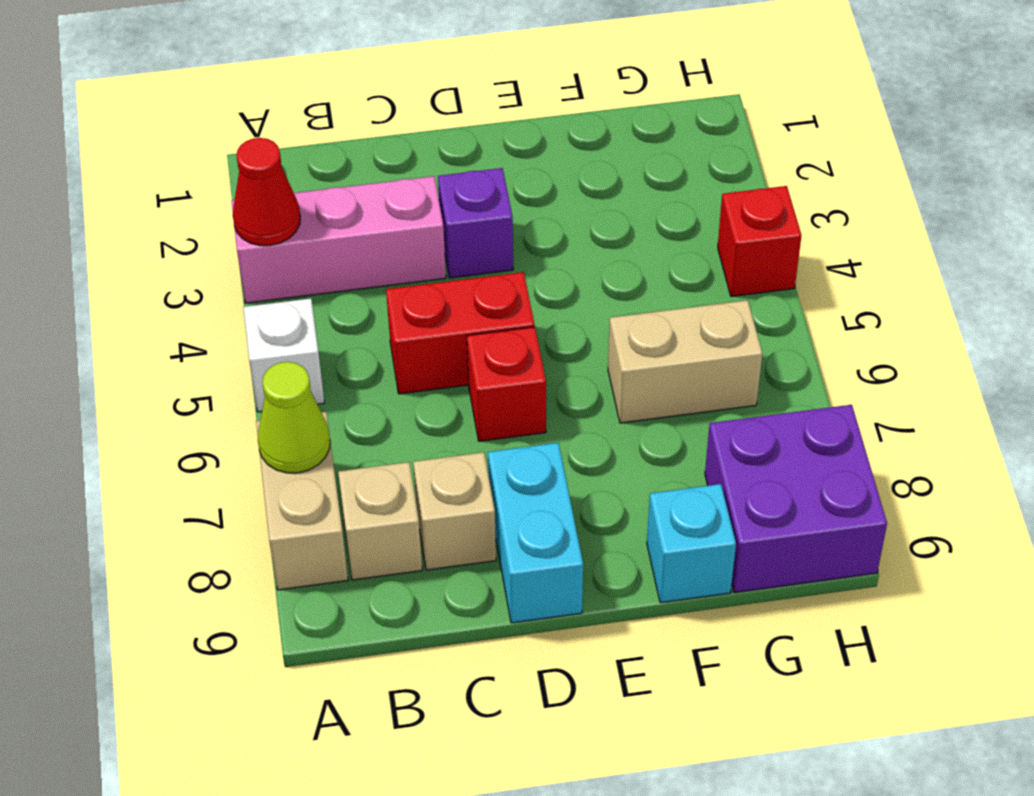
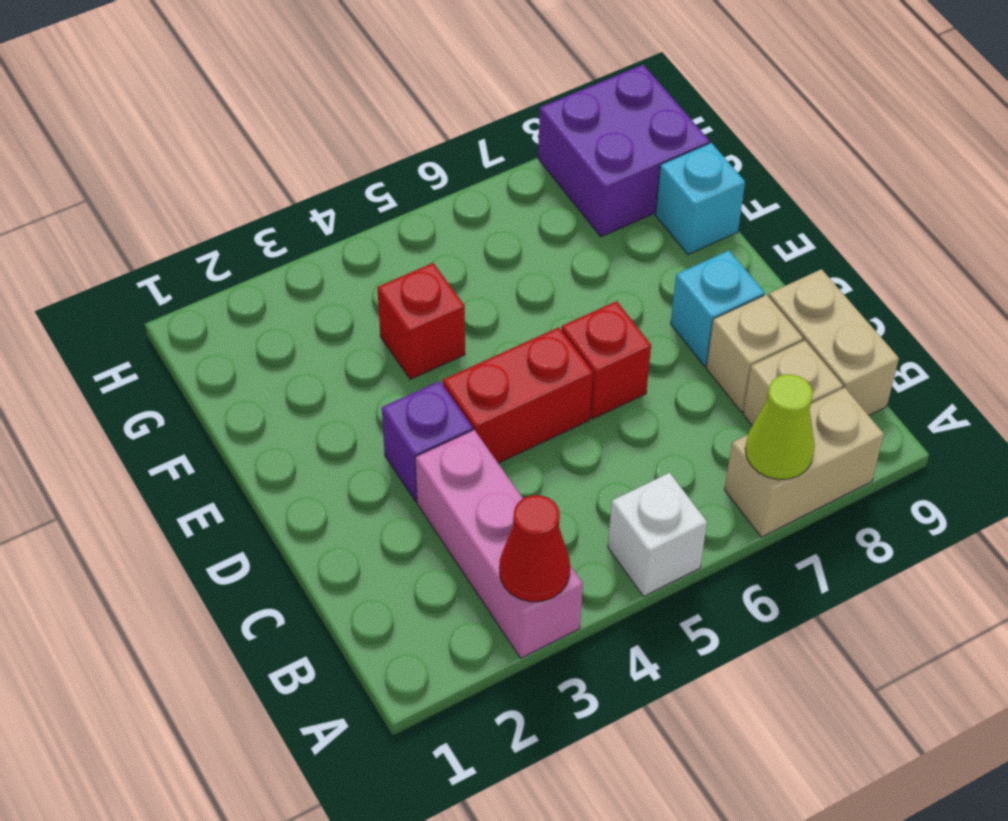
red brick C5:D5 level 1 -> red brick D4:D5 level 1
cyan brick D8:D9 level 1 -> cyan brick D8 level 1
tan brick F6:G6 level 1 -> tan brick B9:C9 level 1
red brick H4 level 1 -> red brick F4 level 1

